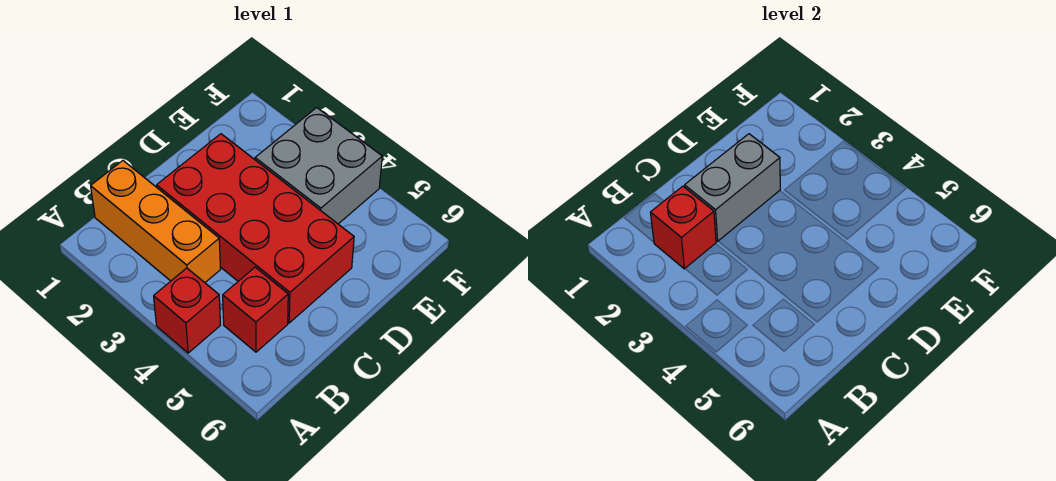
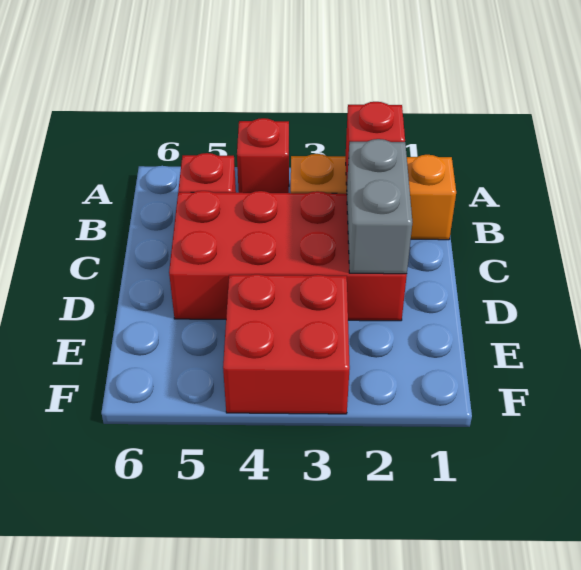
grey brick E3:F4 level 1 -> red brick E3:F4 level 1

